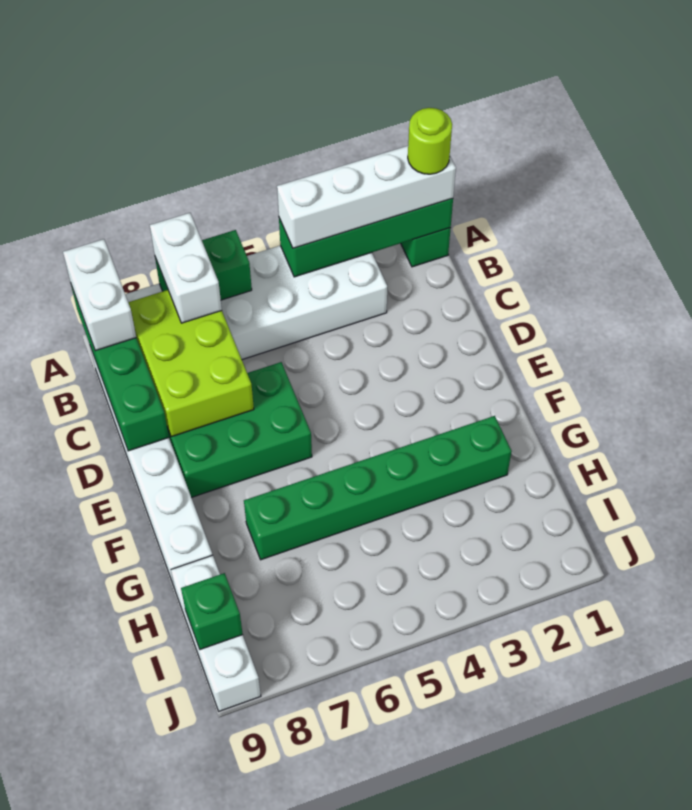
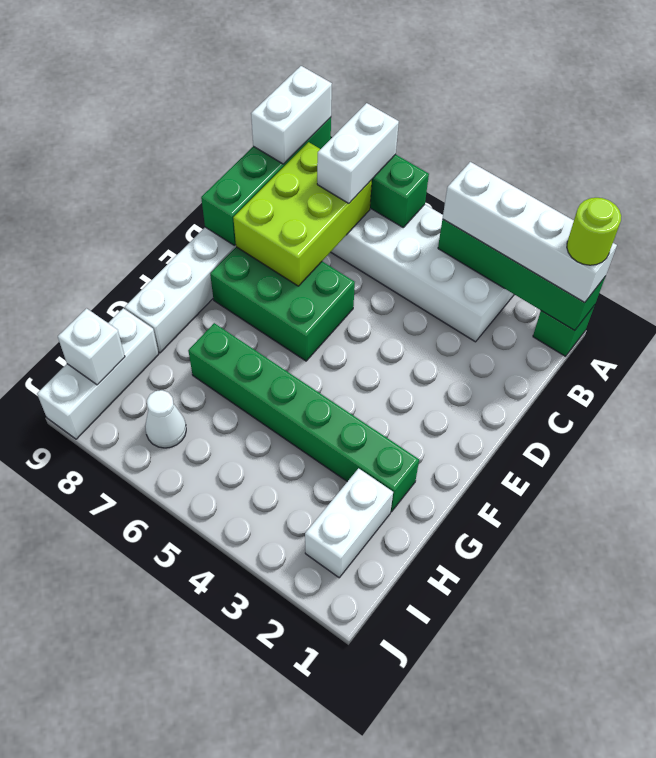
none -> white brick H2:I2 level 1
none -> white cone I7 level 1
green brick I9 level 2 -> white brick I9 level 2

